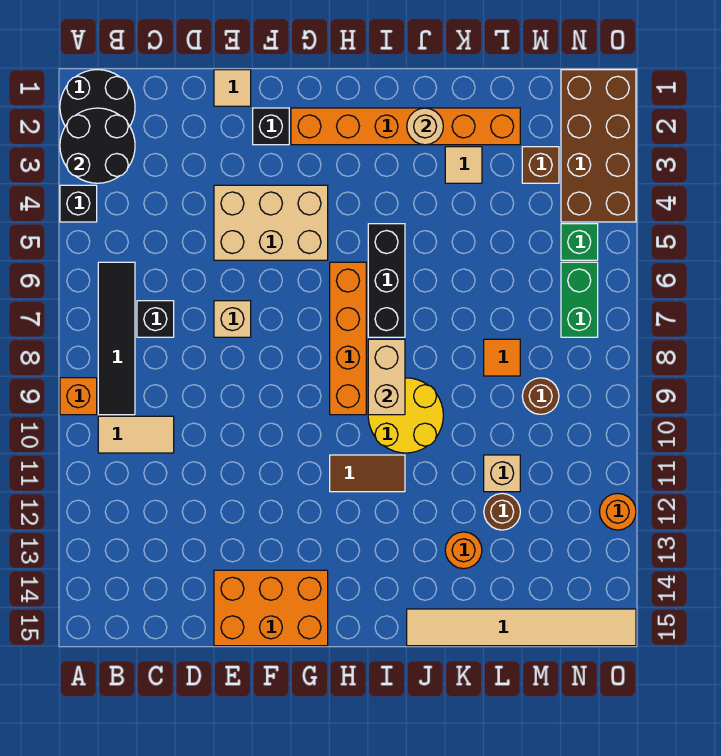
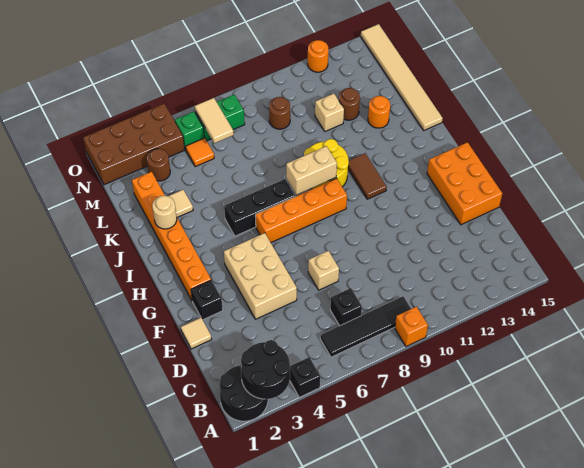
tan tile B10:C10 level 1 -> tan tile M6:N6 level 2
orange tile L8 level 1 -> orange tile M5 level 1
brown brick M3 level 1 -> brown round brick M3 level 1

